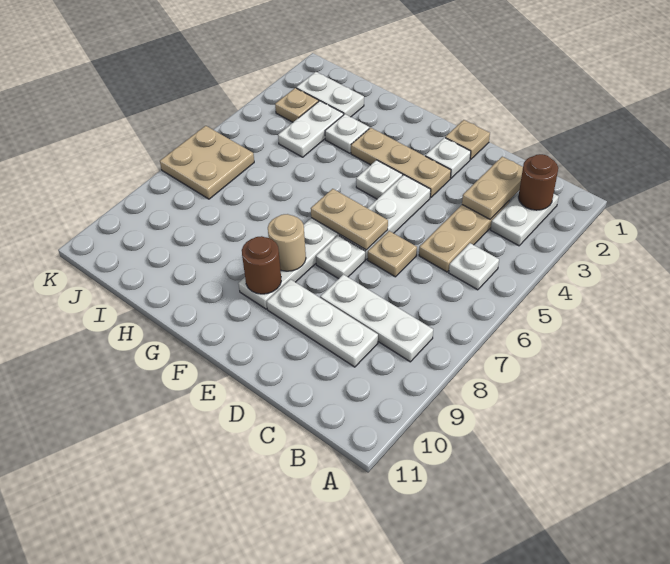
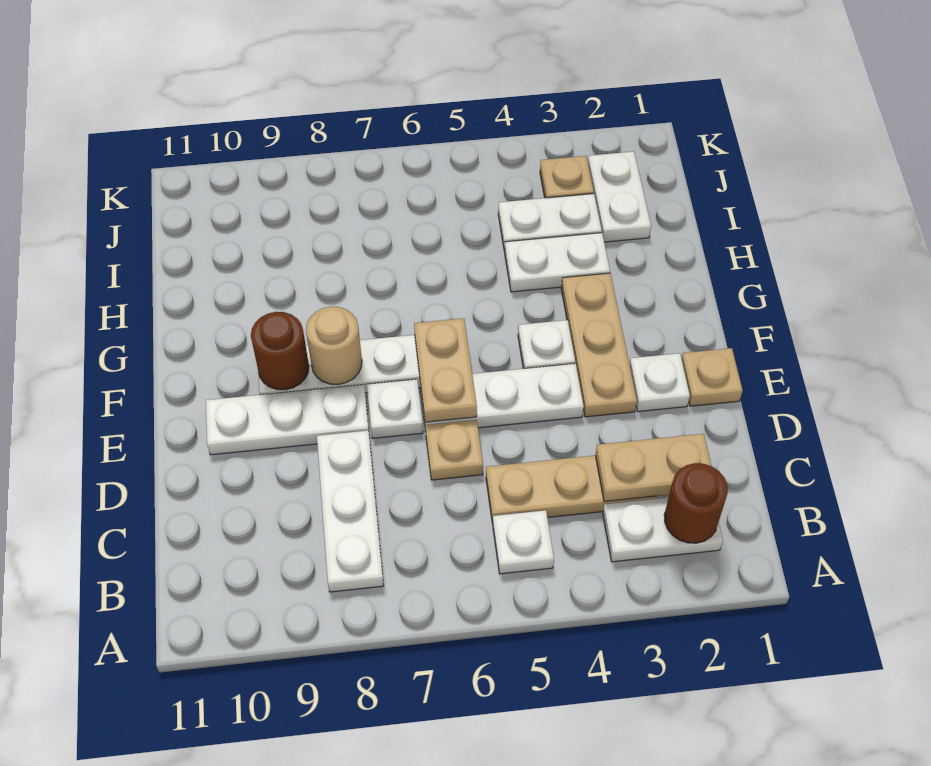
white plate C9:E9 level 1 -> white plate E8:E10 level 1
white plate H3 level 1 -> white plate H3:H4 level 1
tan plate J6:K7 level 1 -> none

